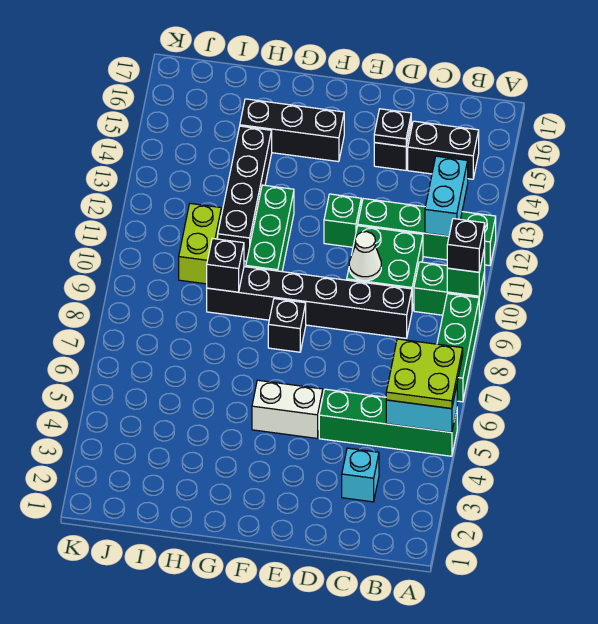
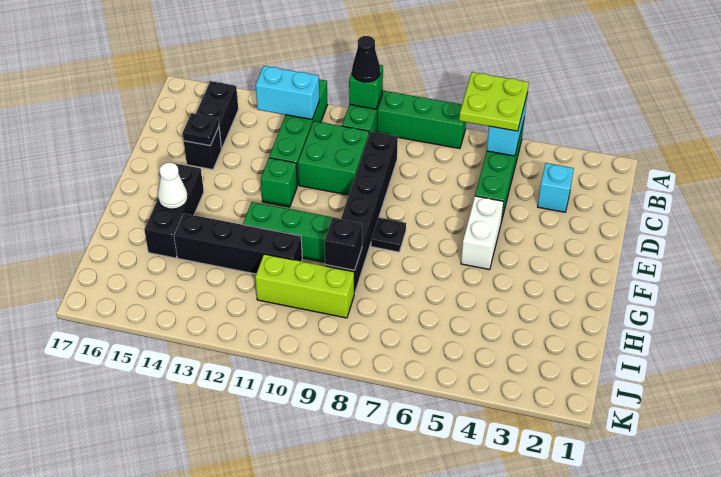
black brick A10 level 3 -> black cone A10 level 3
white cone D10 level 2 -> white cone G15 level 2
black brick F8 level 1 -> black plate F8 level 1
lime brick I10:I11 level 1 -> lime brick I9:I11 level 1

